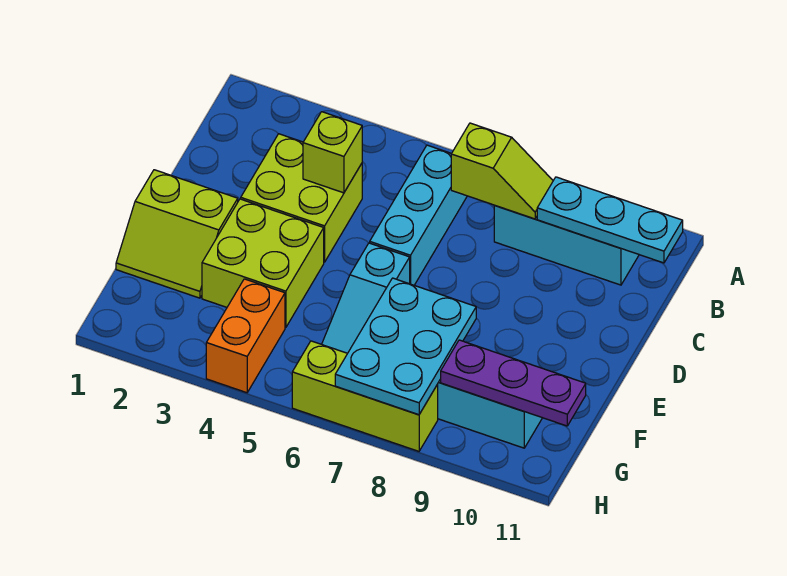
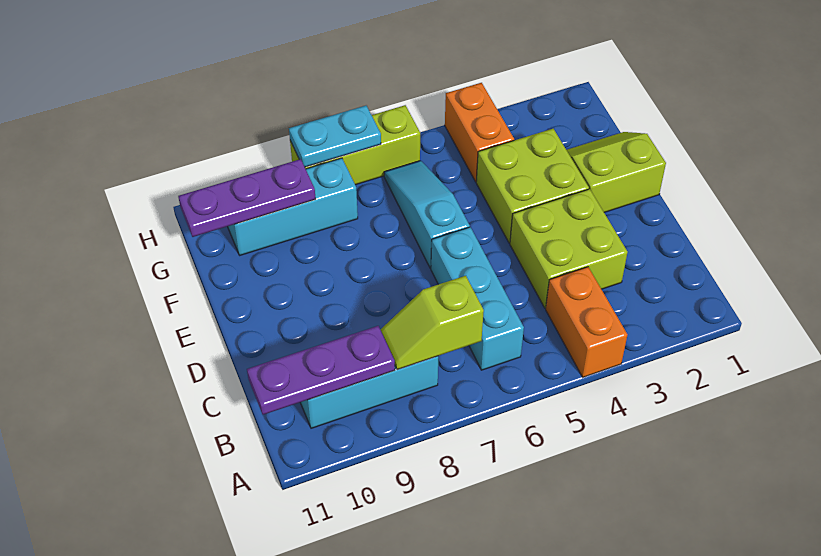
none -> orange brick A4:B4 level 1
cyan plate B9:B11 level 2 -> purple plate B9:B11 level 2
lime brick C4 level 2 -> none
cyan plate F7:H8 level 2 -> cyan plate H7:H8 level 2

